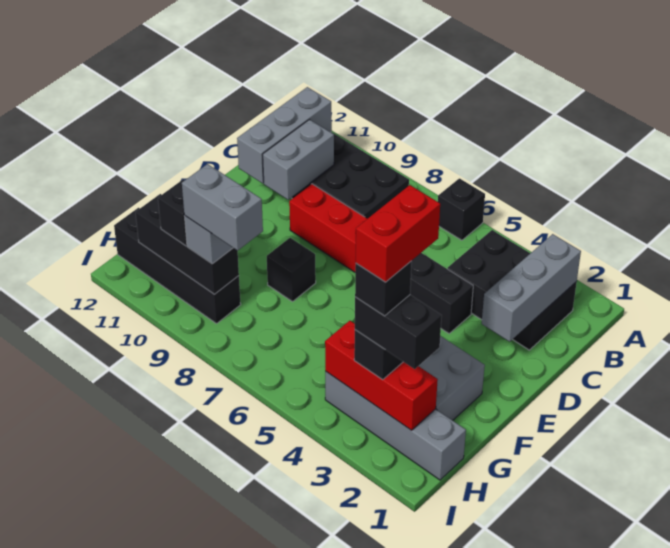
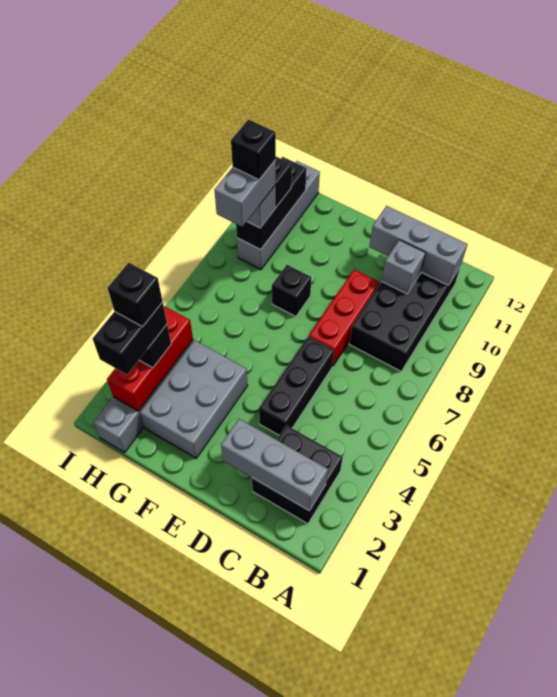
black brick A6 level 1 -> black brick H9 level 5
black brick B2:C4 level 1 -> black brick B2:C3 level 1
grey brick C10:D10 level 2 -> grey brick C10 level 2
red brick G3:H3 level 6 -> none
black brick H9:H12 level 1 -> grey brick H9:H12 level 1

